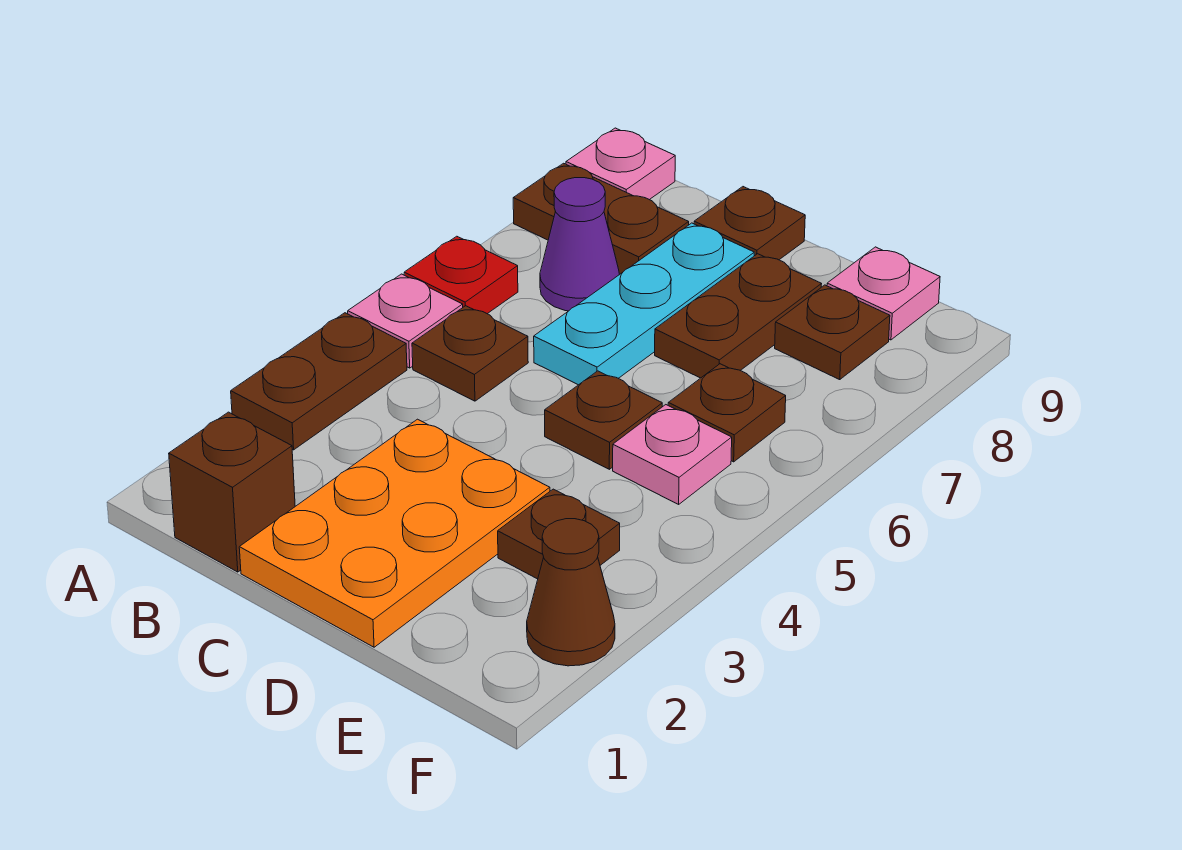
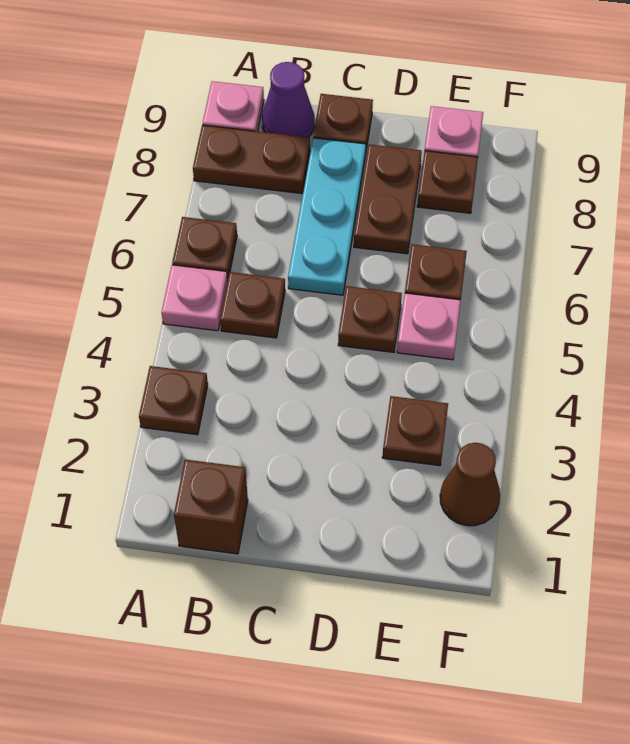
brown plate A3:A4 level 1 -> brown plate A3 level 1
red plate A6 level 1 -> brown plate A6 level 1
purple cone B7 level 1 -> purple cone B9 level 1
orange plate C1:D3 level 1 -> none

